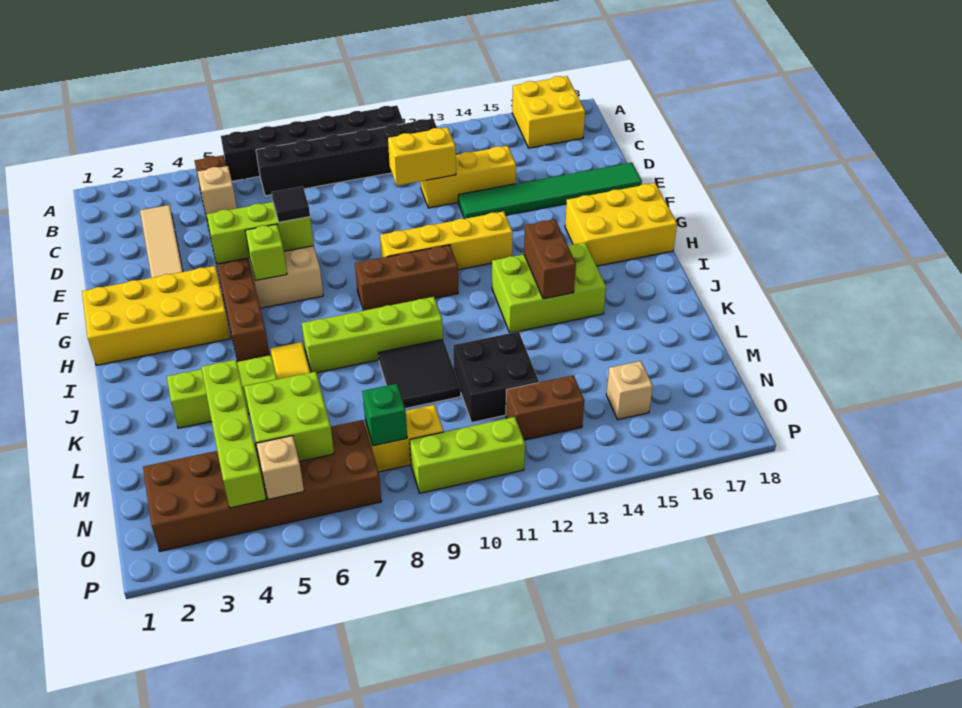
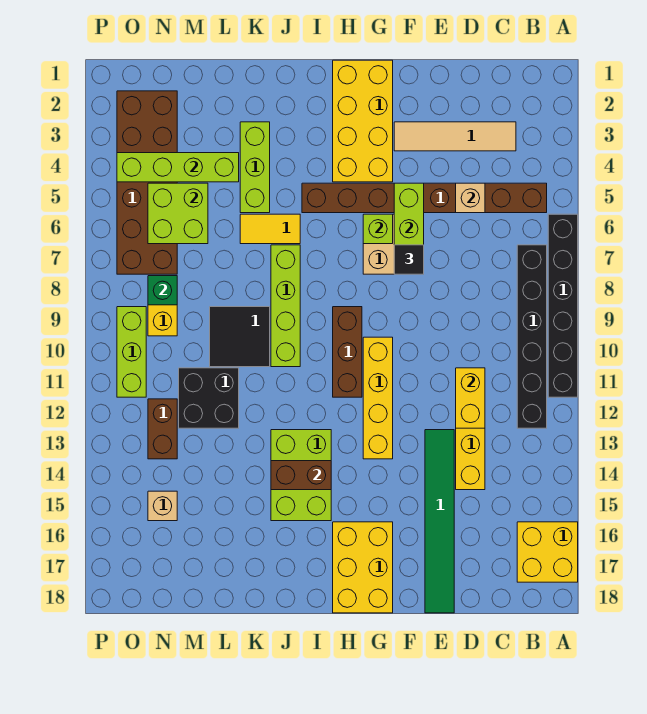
tan brick O5 level 2 -> none

